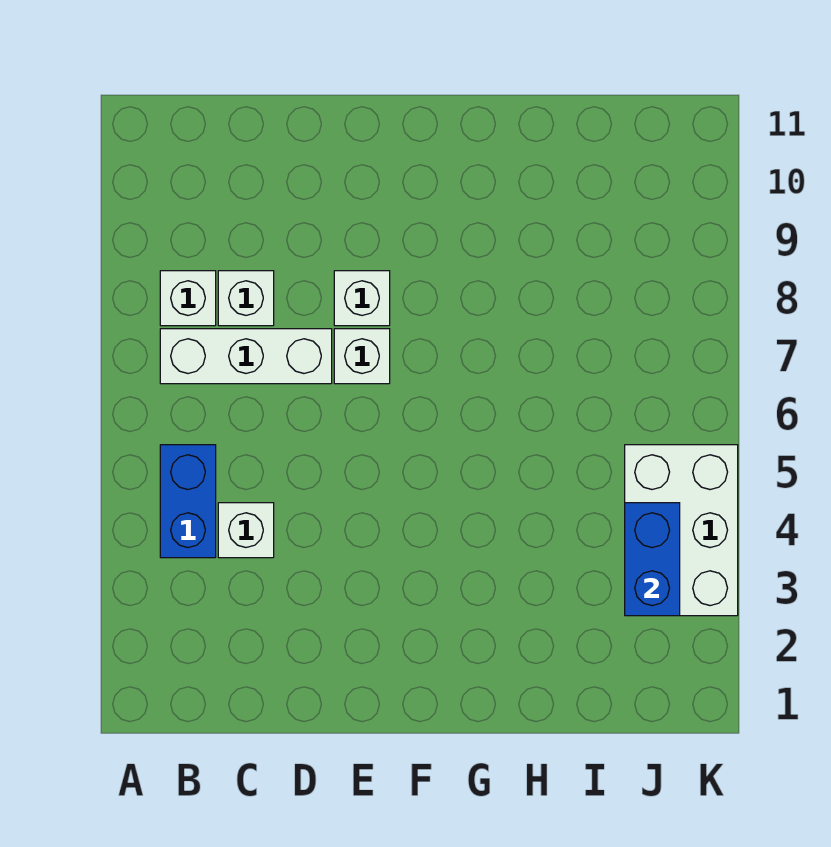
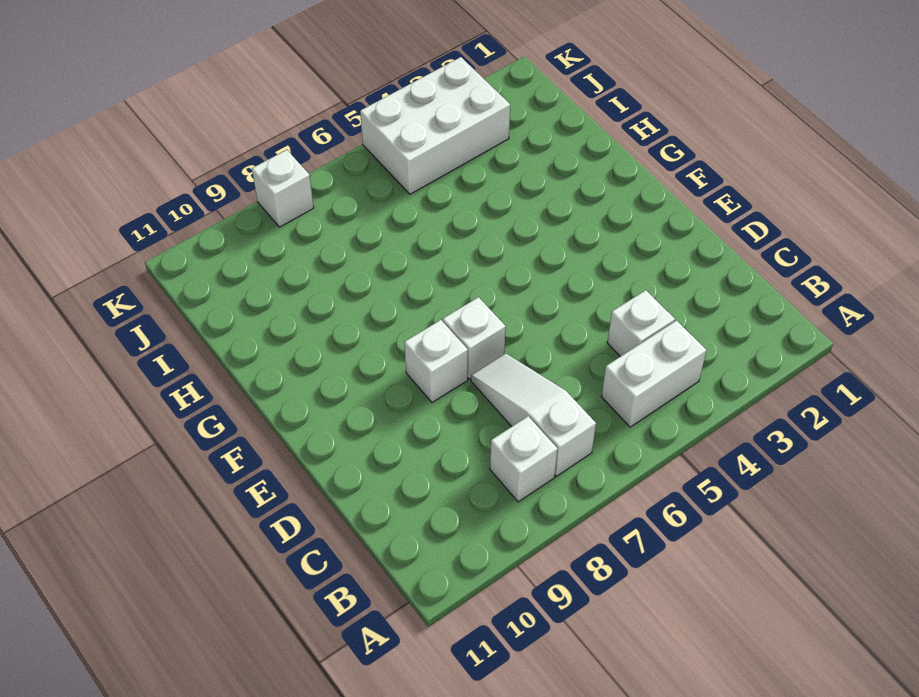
blue brick B4:B5 level 1 -> white brick B4:B5 level 1
white brick B7:D7 level 1 -> white slope B7:D7 level 1 top B
white brick C8 level 1 -> white brick K8 level 1
blue brick J3:J4 level 2 -> none

